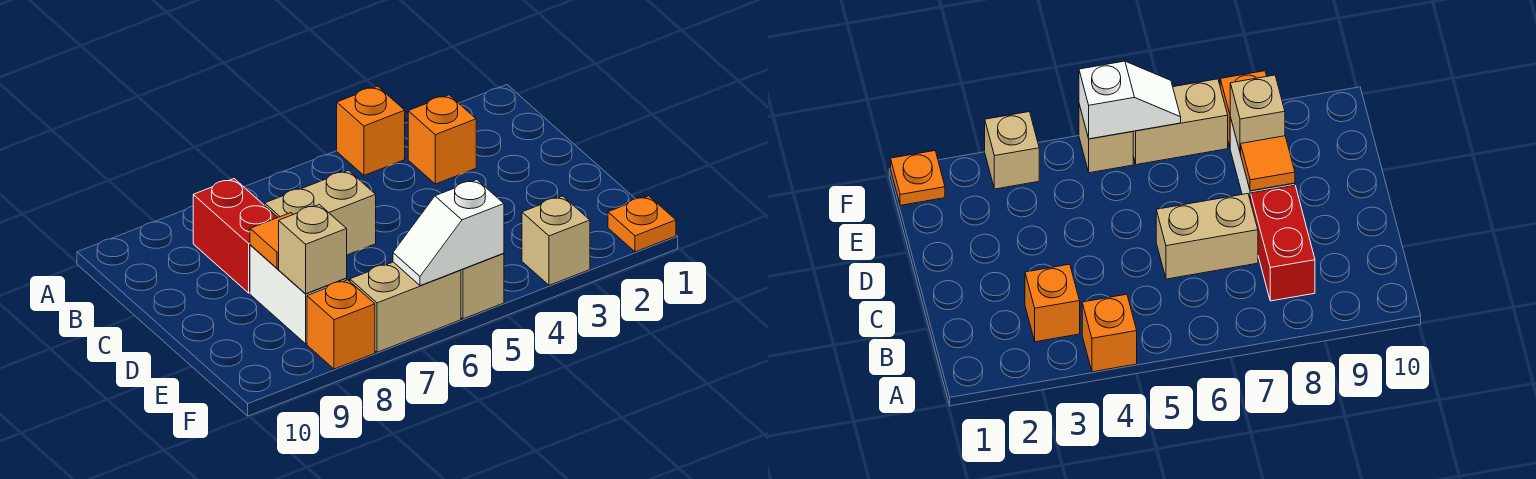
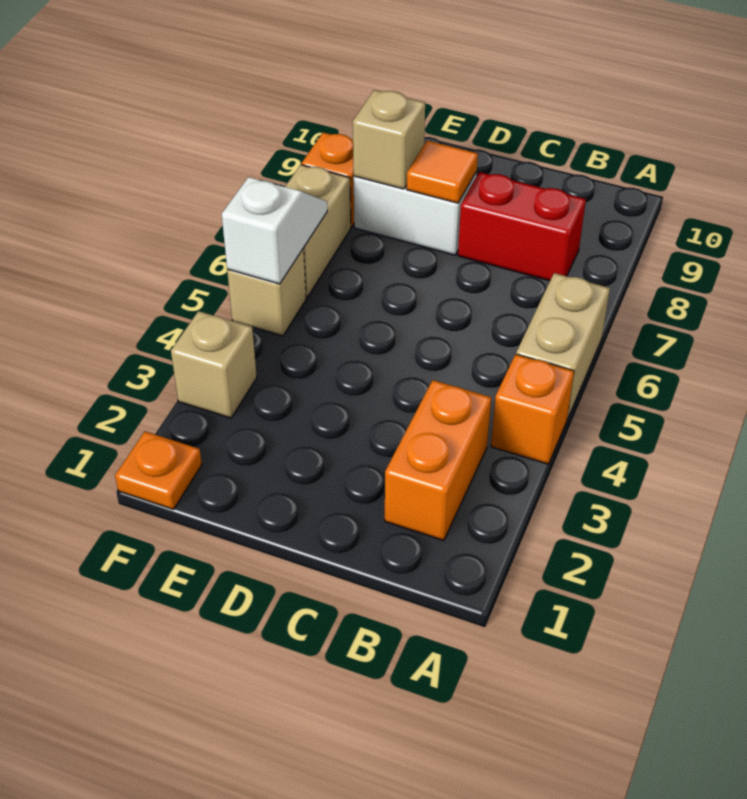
orange brick B3 level 1 -> orange brick B2:B3 level 1
tan brick C6:C7 level 1 -> tan brick A5:A6 level 1

